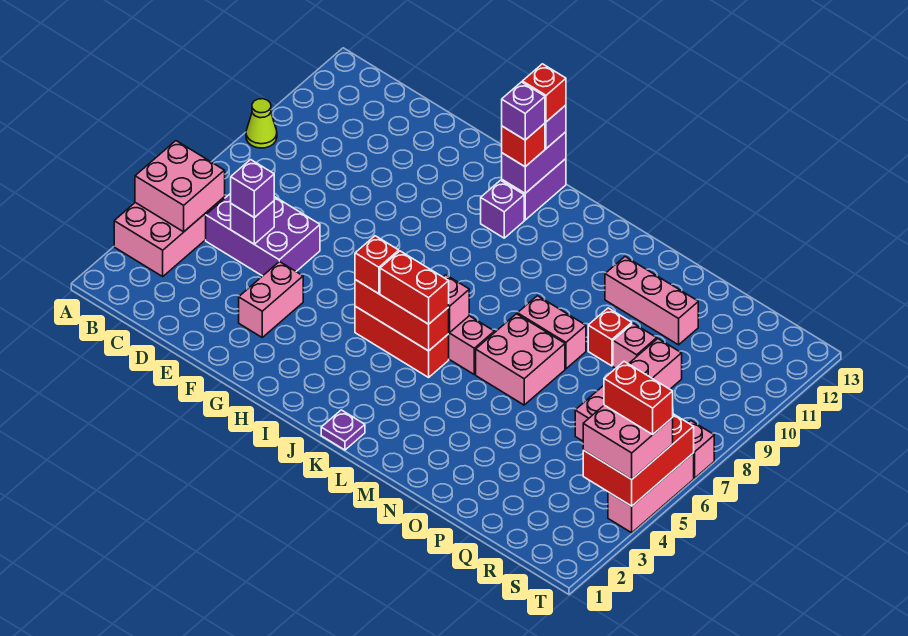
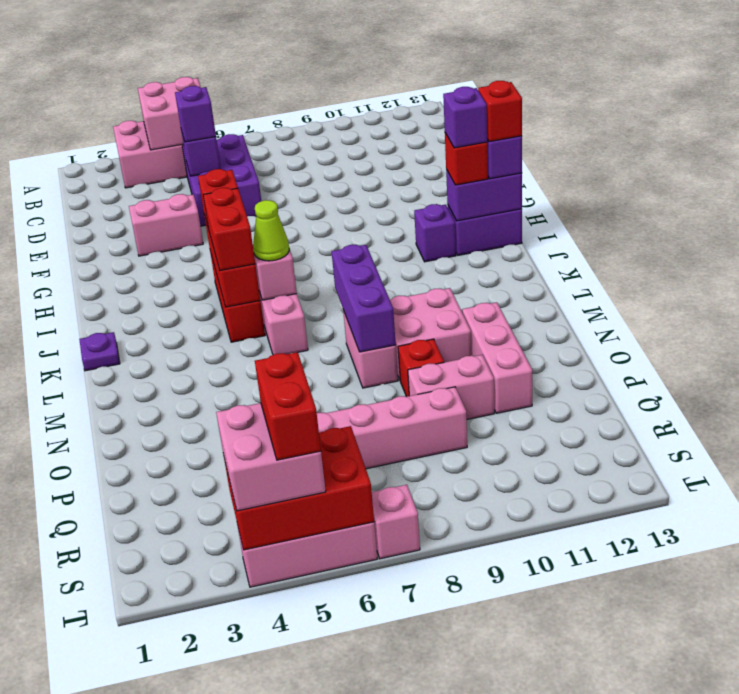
lime cone A9 level 1 -> lime cone K6 level 3
none -> purple brick L8:N8 level 2
pink brick M6:N7 level 1 -> pink brick M9:N10 level 1
pink brick P9 level 1 -> pink brick P9:P10 level 1

